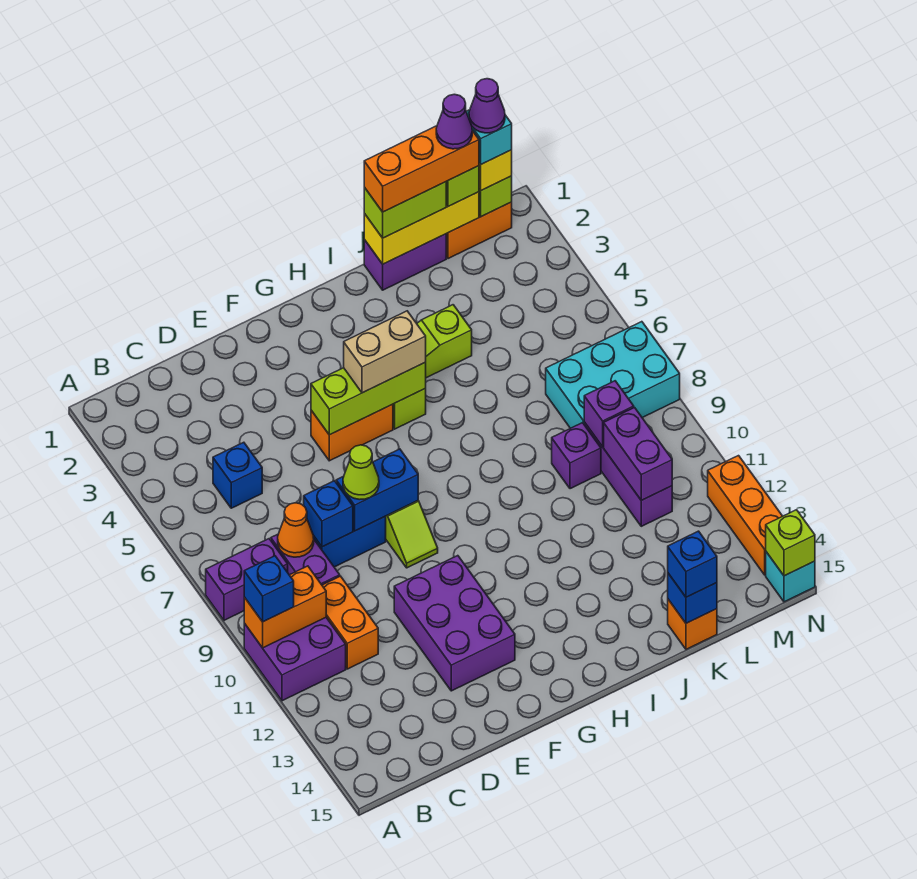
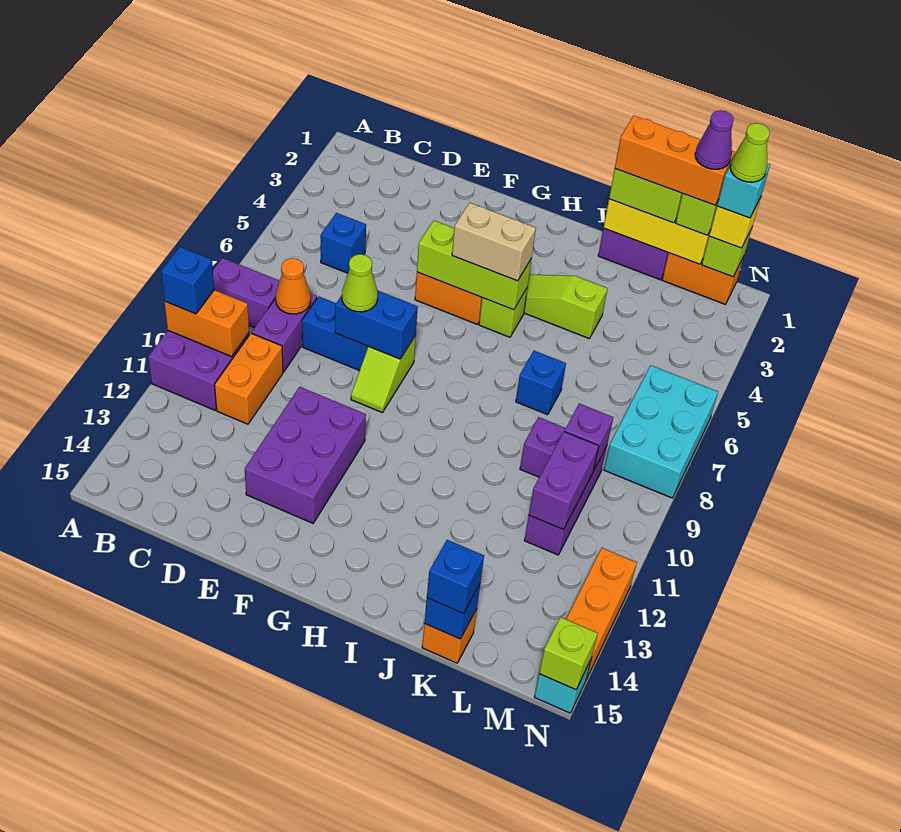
blue brick D8 level 2 -> blue brick J7 level 1
cyan brick L7:N8 level 1 -> cyan brick M6:N8 level 1
purple cone M1 level 5 -> lime cone M1 level 5

